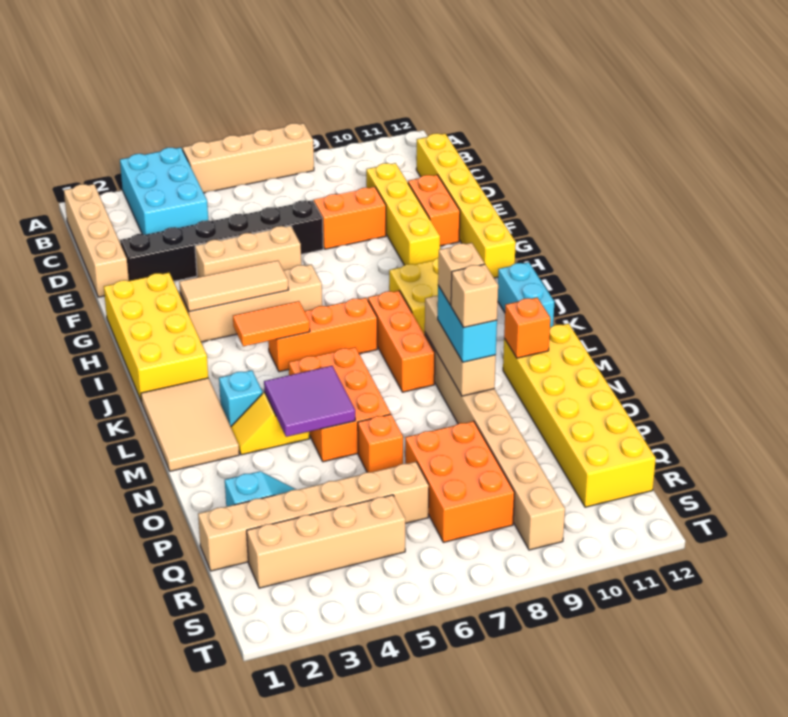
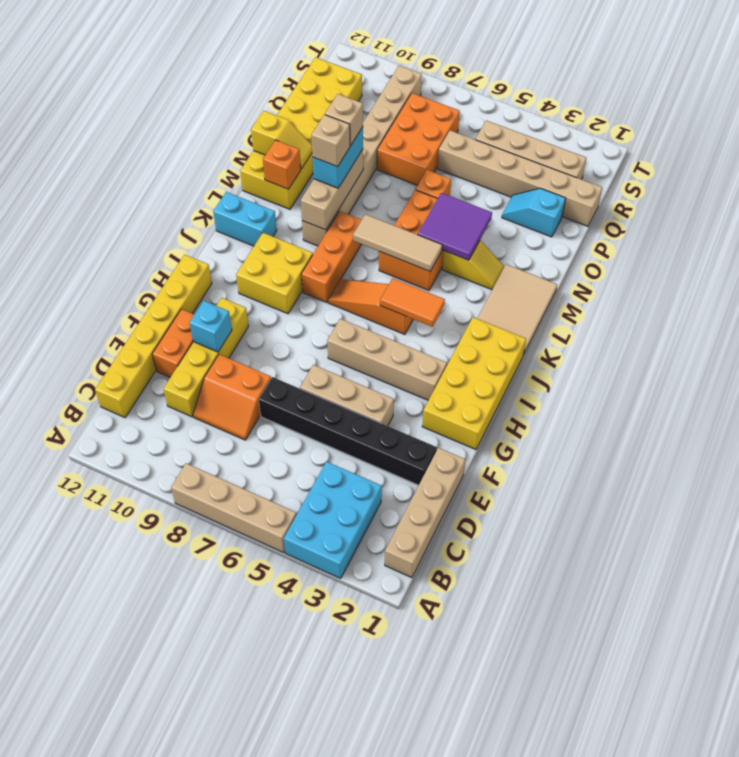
tan tile H3:H5 level 2 -> tan tile L5:L7 level 2
orange brick J5:J7 level 1 -> orange slope J5:J7 level 1 top 5
cyan brick J12:K12 level 1 -> cyan brick K11:K12 level 1
cyan brick L3 level 1 -> cyan brick F10 level 2
none -> yellow slope N11:N12 level 2 top 12

